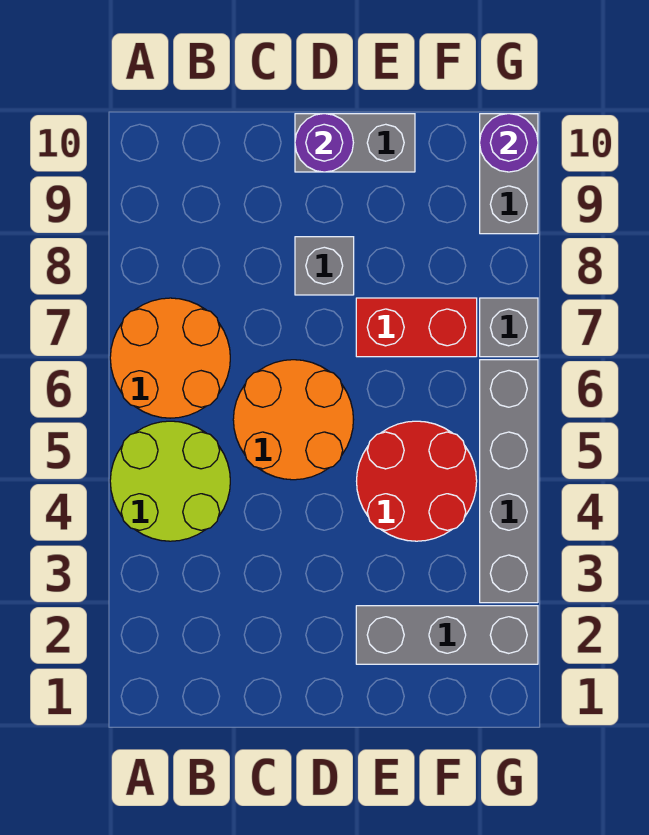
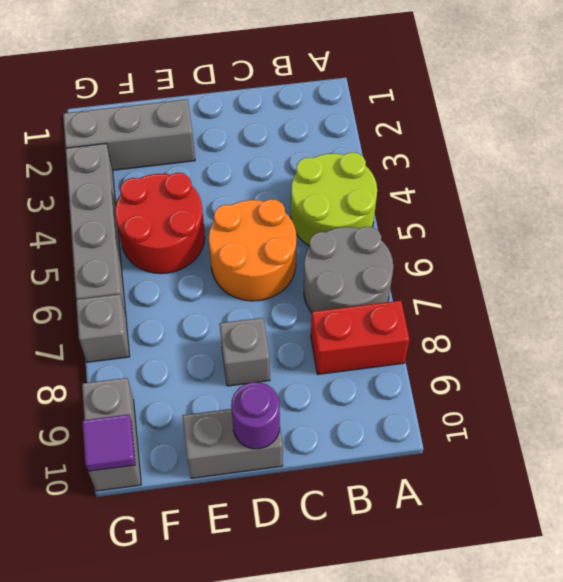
orange round brick A6:B7 level 1 -> grey round brick A6:B7 level 1
red brick E7:F7 level 1 -> red brick A8:B8 level 1
purple round brick G10 level 2 -> purple tile G10 level 2

